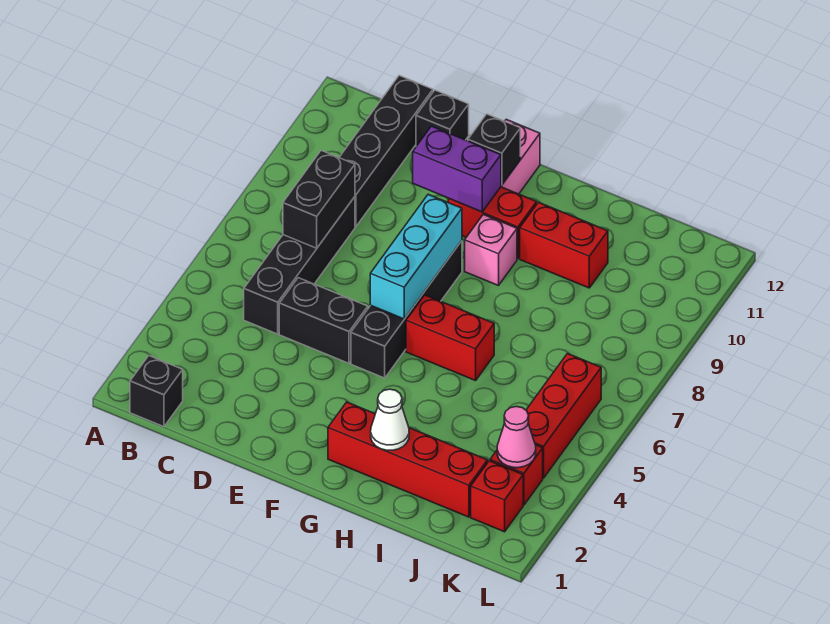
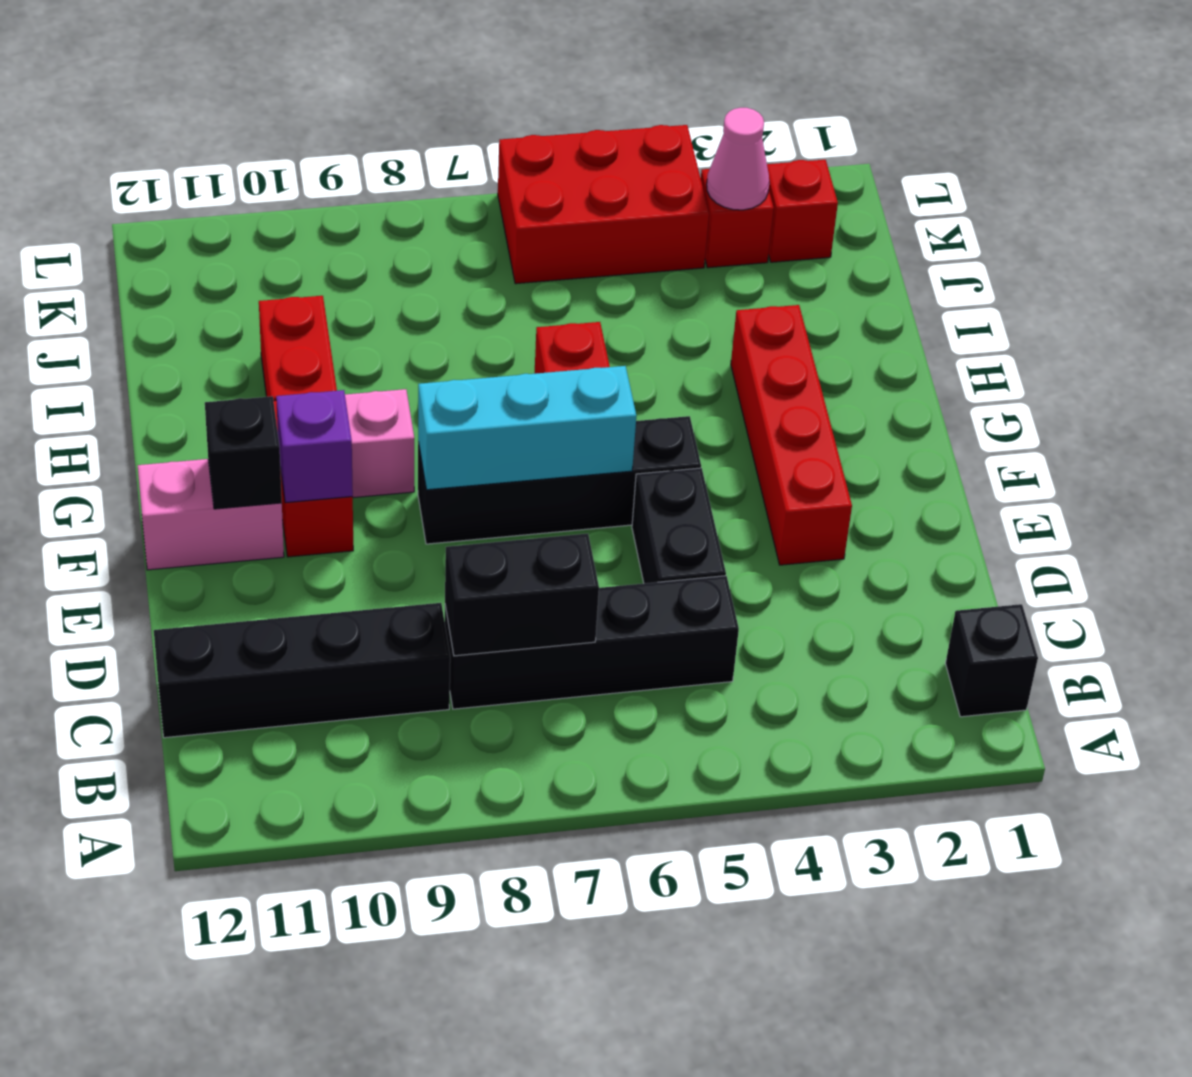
black brick D12 level 1 -> none
purple brick E10:F10 level 2 -> purple brick F10 level 2
red brick G2:J2 level 1 -> red brick E3:H3 level 1
white cone H2 level 2 -> none
red brick K4:K6 level 1 -> red brick K4:L6 level 1

